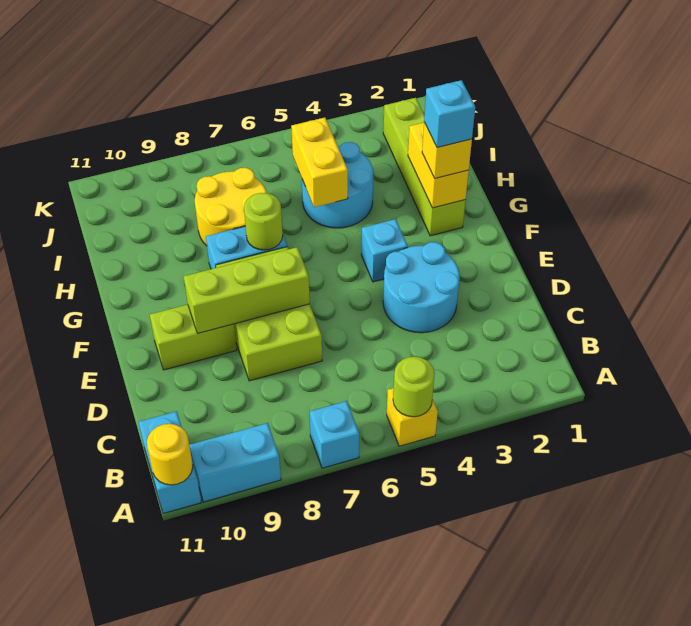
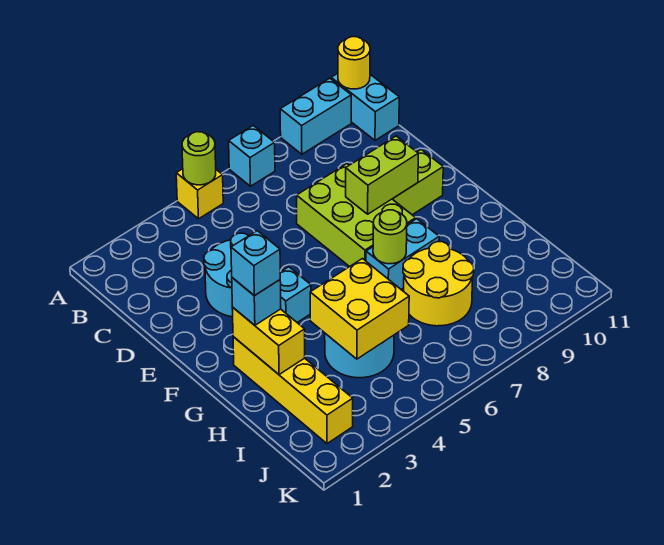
lime brick E7:E9 level 2 -> lime brick E8:E9 level 2
lime brick G2:J2 level 1 -> yellow brick G2:J2 level 1
yellow brick G2 level 3 -> cyan brick G2 level 3
yellow brick H5:I5 level 2 -> yellow brick H4:I5 level 2

